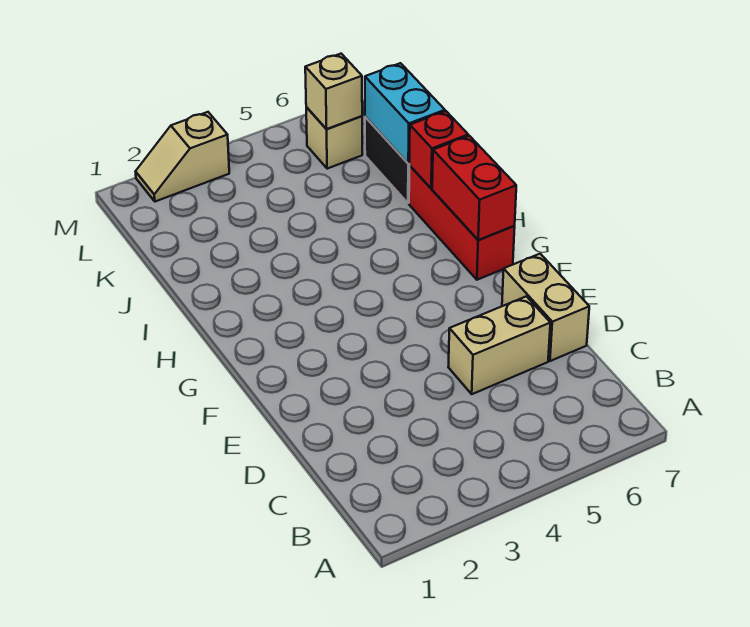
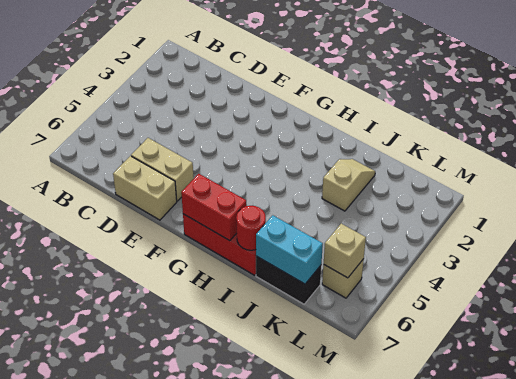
tan brick D5:D6 level 1 -> tan brick D6:E6 level 1
red brick I7 level 2 -> red round brick I7 level 2
tan slope M2:M3 level 1 top 3 -> tan slope J2:J3 level 1 top 3

